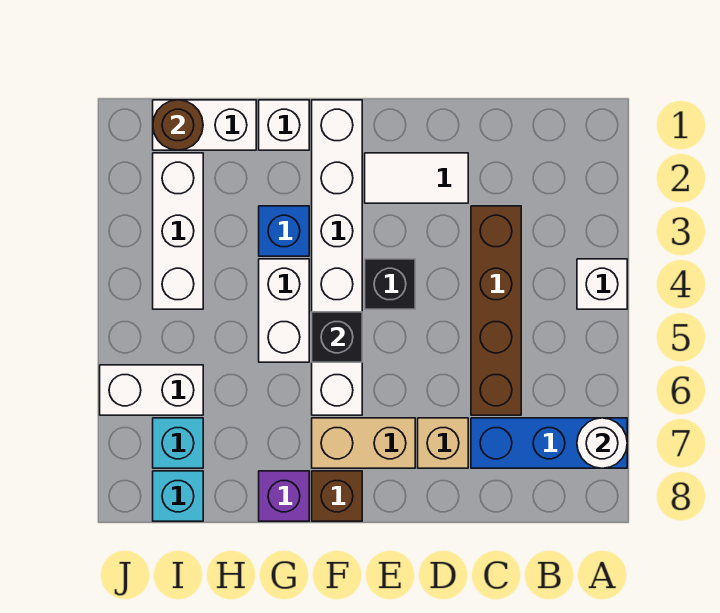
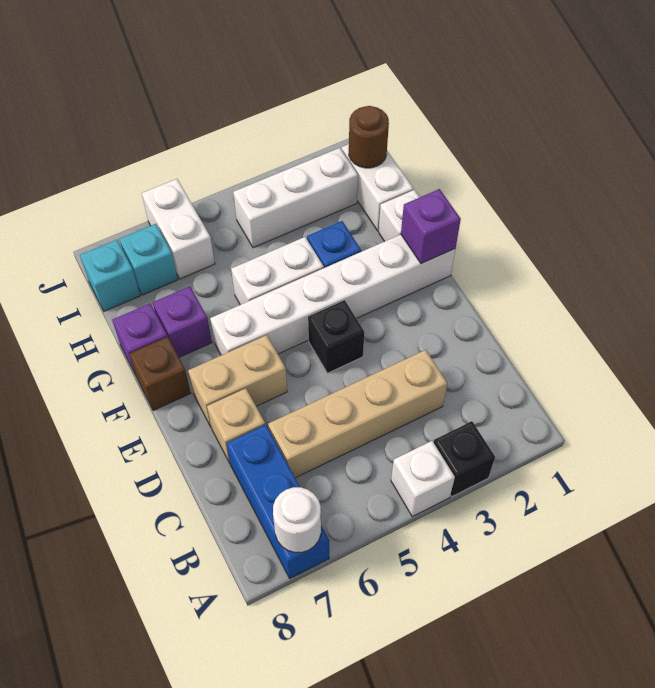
brown brick C3:C6 level 1 -> tan brick C3:C6 level 1
white tile D2:E2 level 1 -> none
tan brick E7:F7 level 1 -> tan brick E6:E7 level 1
none -> purple brick F1 level 2
black brick F5 level 2 -> black brick A3 level 1
none -> purple brick G7 level 1

